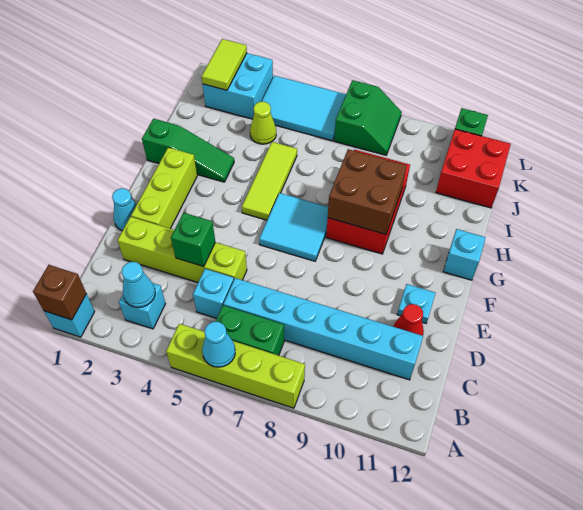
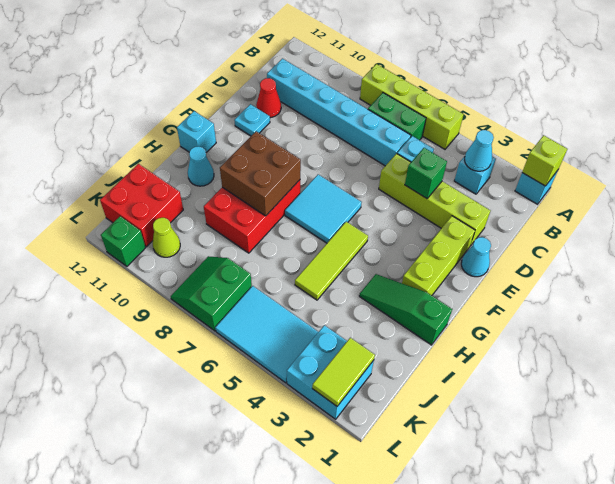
brown brick A1 level 2 -> lime brick A1 level 2
cyan cone A6 level 2 -> cyan cone H11 level 1
lime cone J4 level 1 -> lime cone K10 level 1

